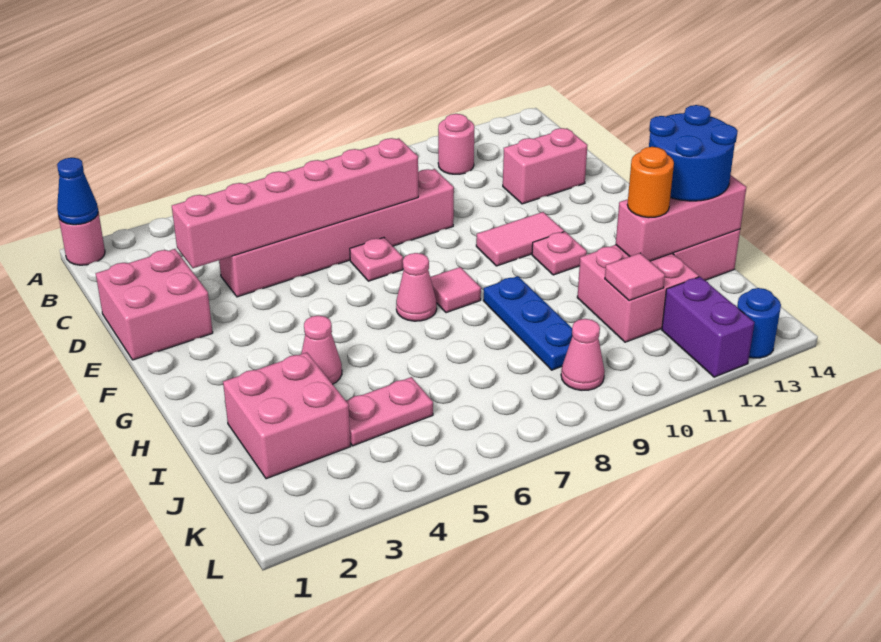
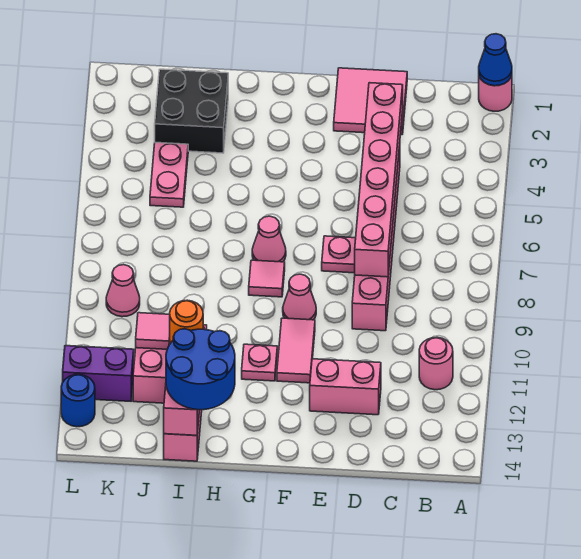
pink brick D1:E2 level 1 -> pink tile D1:E2 level 1
pink brick D12:D13 level 1 -> pink brick D12:E12 level 1
pink cone H4 level 1 -> pink cone F9 level 1
blue plate H9:J9 level 1 -> none
pink brick I2:J3 level 1 -> black brick I2:J3 level 1

